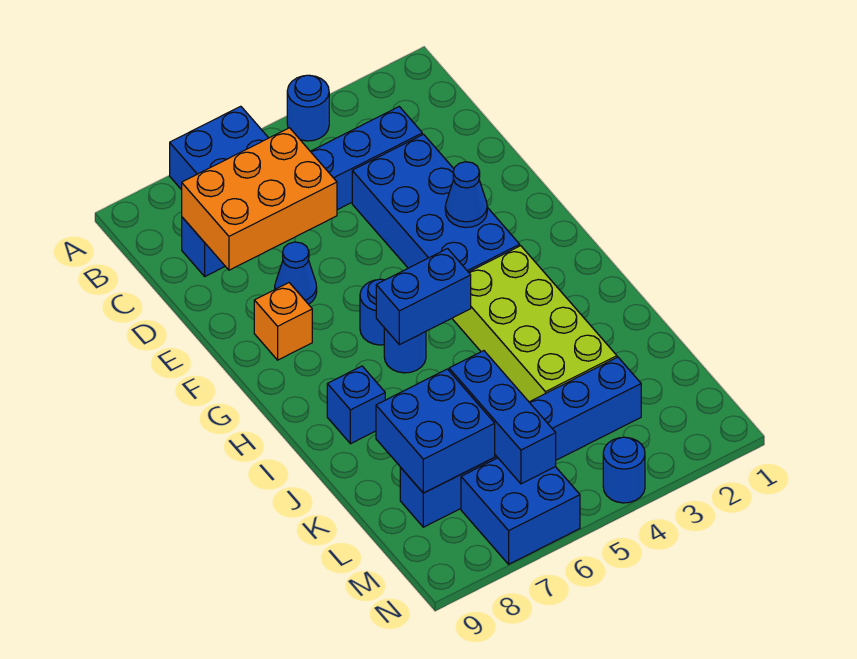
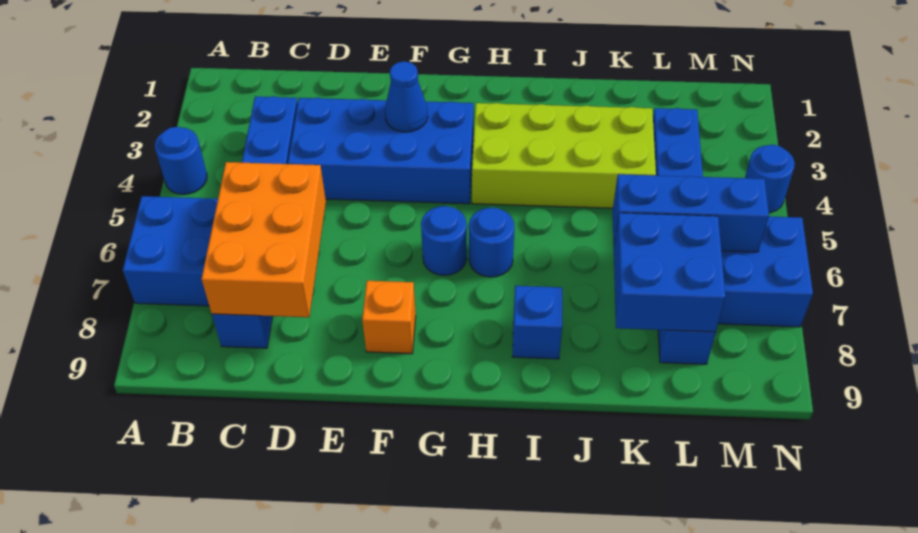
blue cone E7 level 1 -> none
blue brick H5:H6 level 2 -> none

